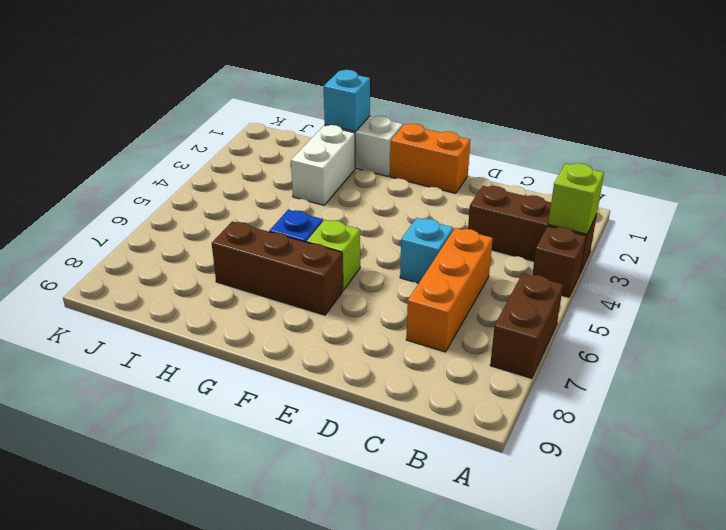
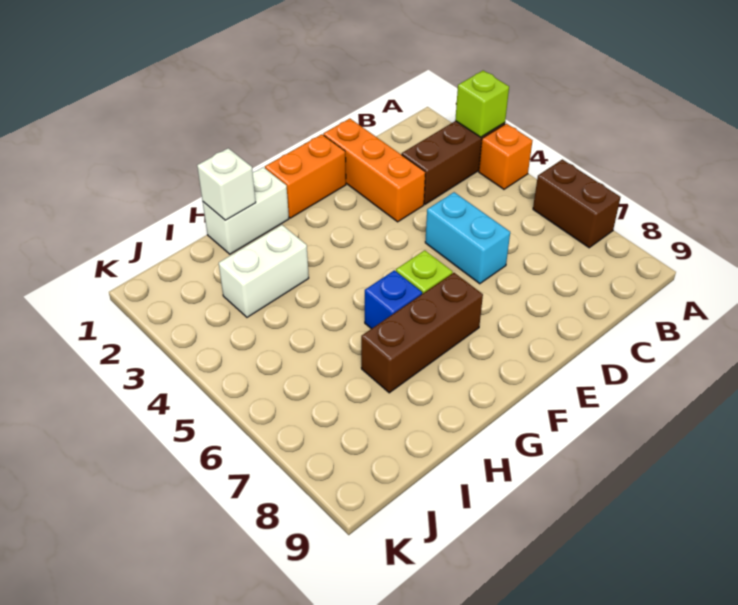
brown brick A4 level 1 -> orange brick A4 level 1
orange brick C5:C7 level 1 -> orange brick D1:D3 level 1
cyan brick D5 level 1 -> cyan brick D5:D6 level 1
cyan brick H1 level 2 -> white brick H1 level 2
white brick H2:H3 level 1 -> white brick H3:I3 level 1

